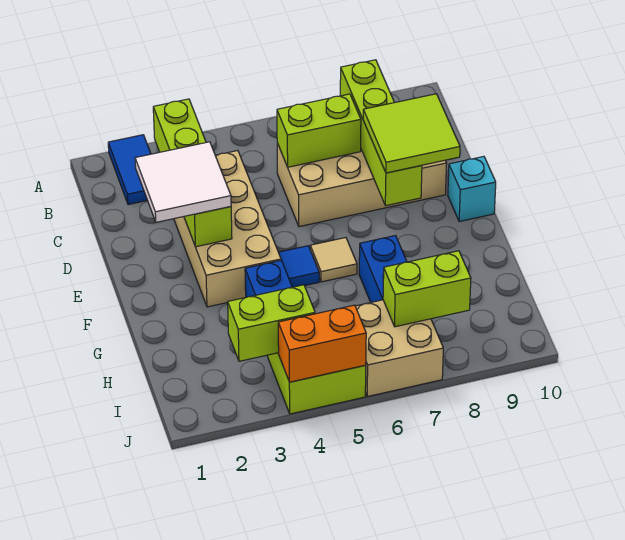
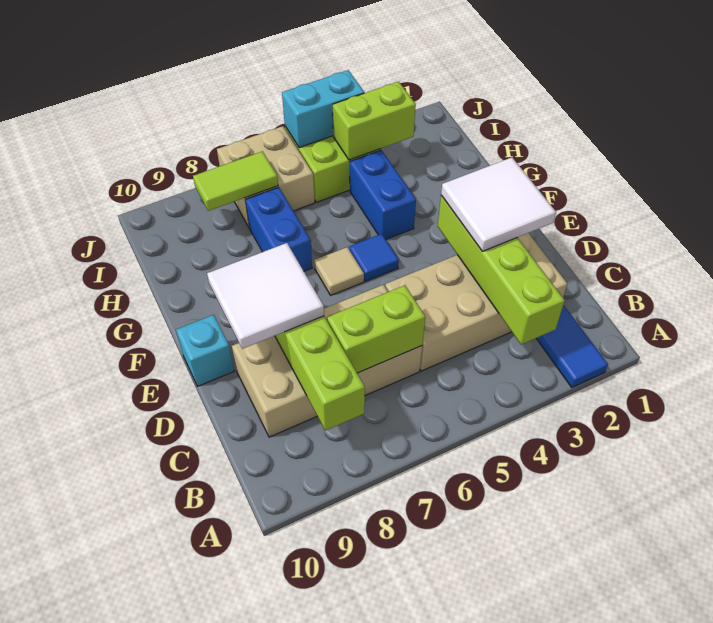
tan brick C3:F4 level 1 -> tan brick C2:D5 level 1
lime tile D8:E9 level 3 -> white tile D8:E9 level 3
lime brick I7:I8 level 2 -> lime tile I7:I8 level 2
orange brick J4:J5 level 2 -> cyan brick J4:J5 level 2

